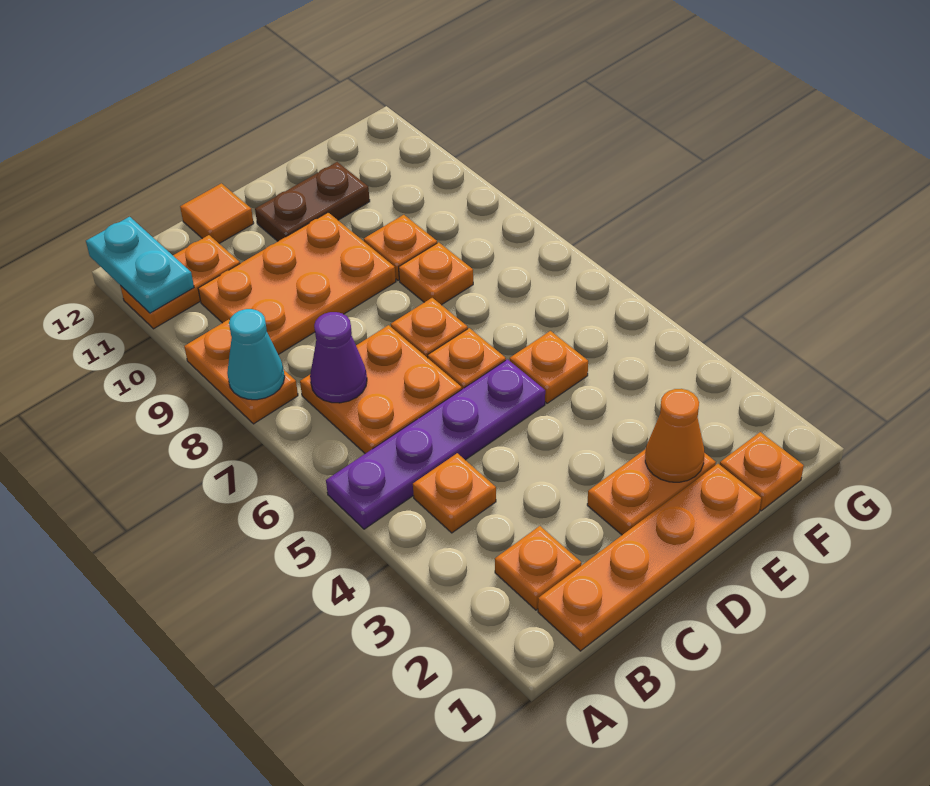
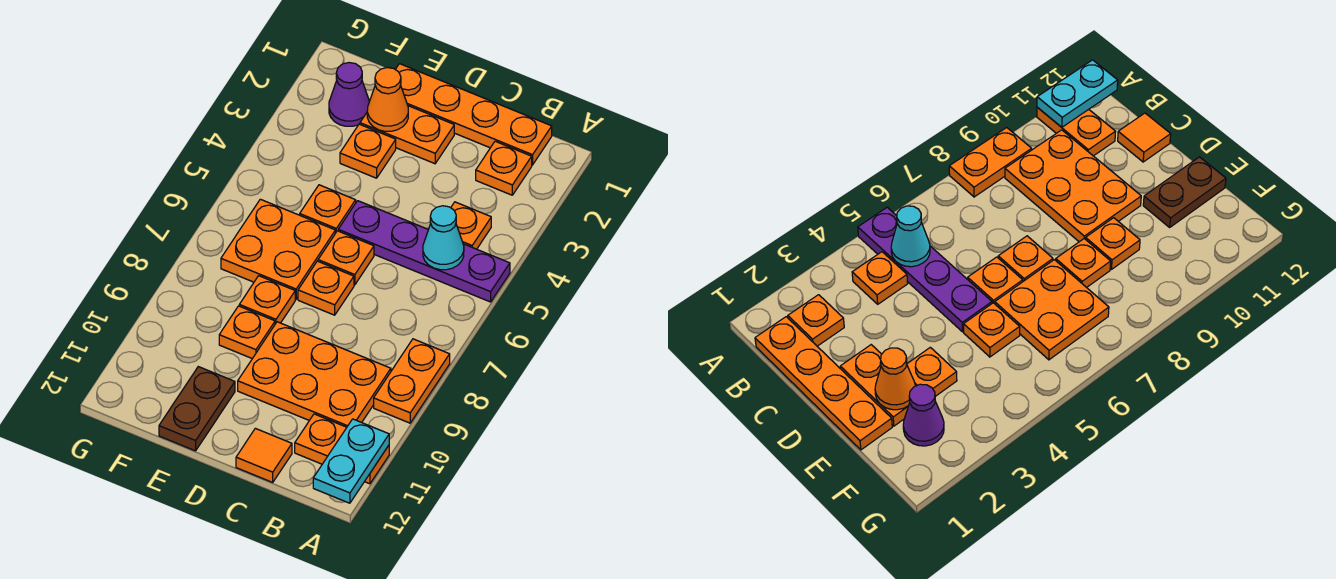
cyan cone A8 level 2 -> cyan cone B5 level 2
orange plate B6:C7 level 1 -> orange plate E6:F7 level 1
purple cone B7 level 2 -> purple cone F2 level 1
brown plate D11:E11 level 1 -> brown plate E11:E12 level 1
orange plate F1 level 1 -> orange plate E3 level 1

